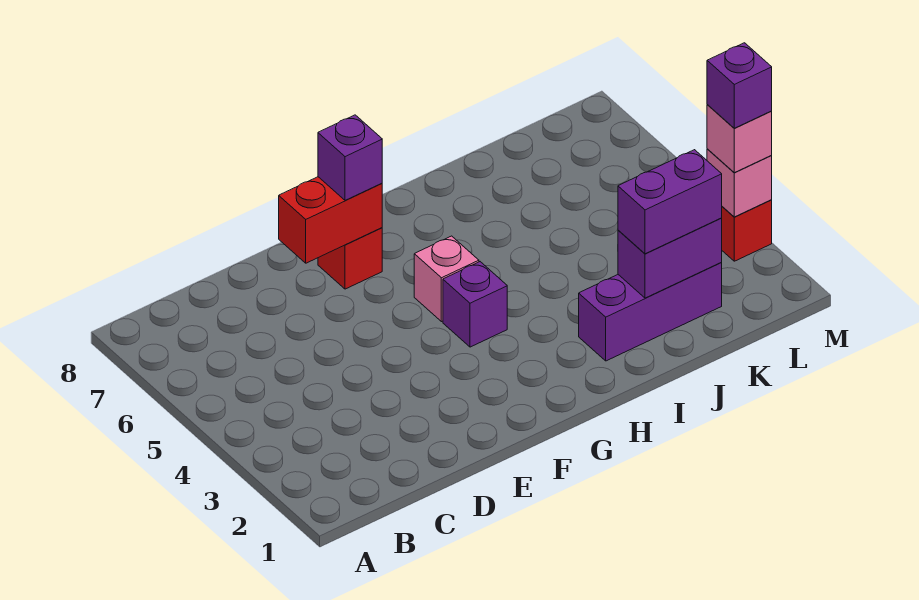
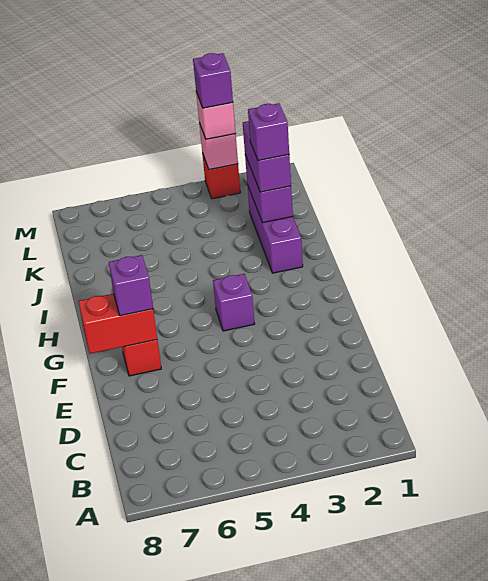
red brick E7:F7 level 2 -> red brick F7:F8 level 2
pink brick G5 level 1 -> none
none -> purple brick J2 level 4

